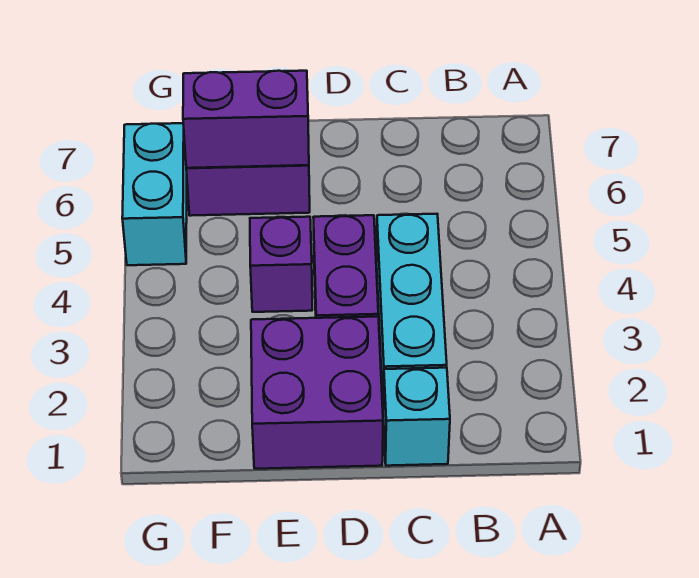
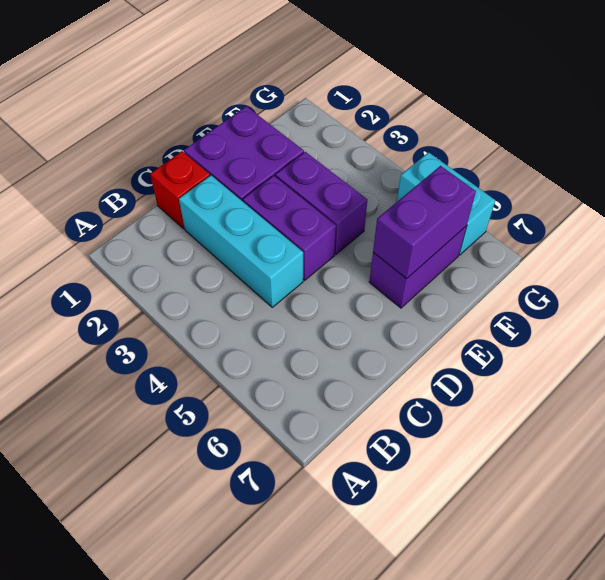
cyan brick C1 level 1 -> red brick C1 level 1
purple brick E4 level 1 -> purple brick E3:E4 level 1

